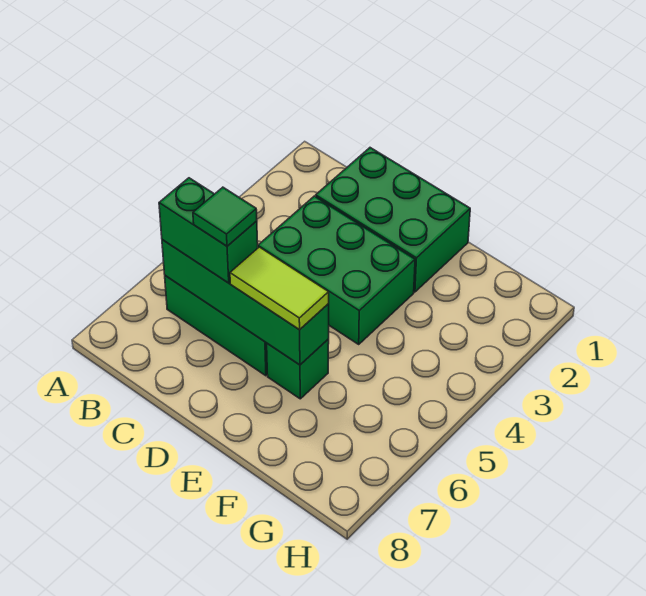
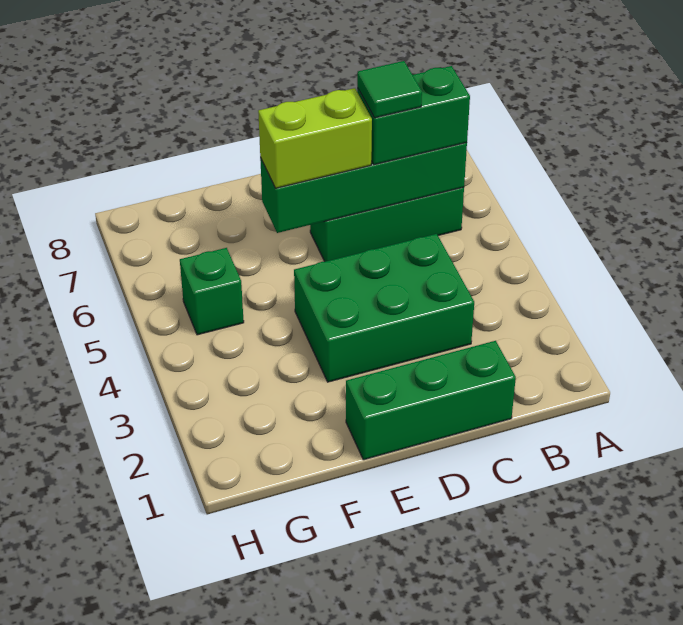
green brick C1:E2 level 1 -> green brick C1:E1 level 1
lime tile D6:E6 level 3 -> lime brick D6:E6 level 3
green brick E6 level 1 -> green brick G5 level 1

